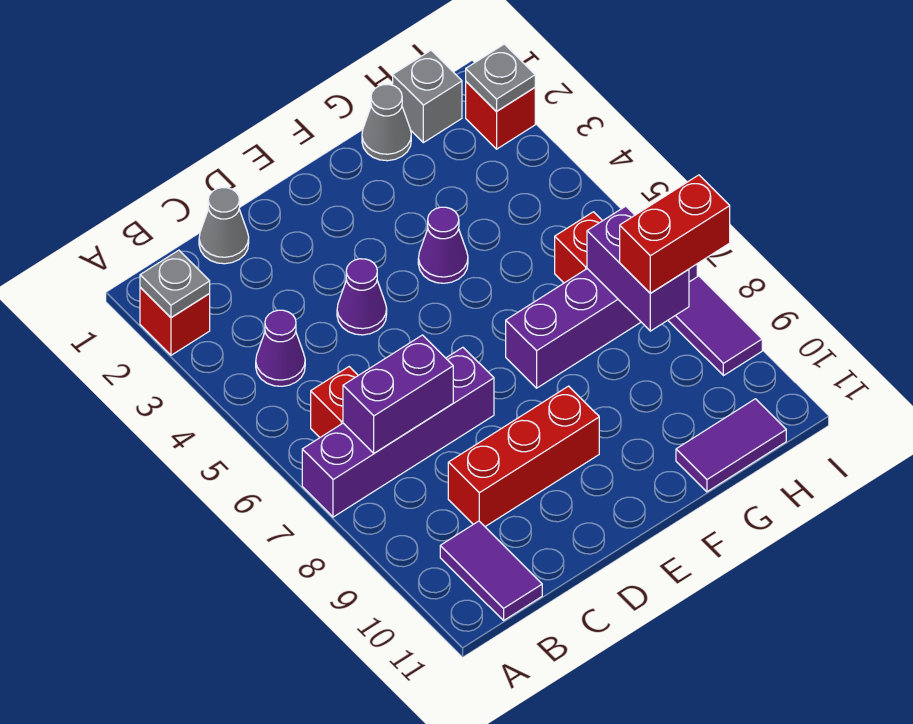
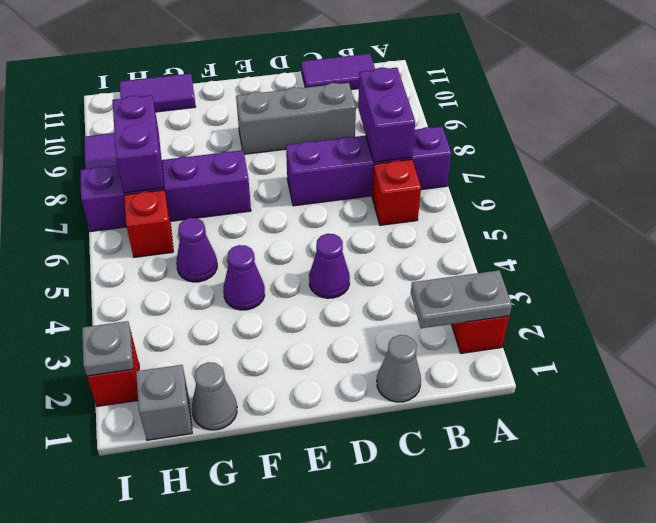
grey plate A2 level 2 -> grey plate A2:B2 level 2
purple cone B4 level 1 -> purple cone G5 level 1
purple brick B7:C7 level 2 -> purple brick B7:B8 level 2
purple tile B10:B11 level 1 -> purple tile B11:C11 level 1
red brick C9:E9 level 1 -> grey brick C9:E9 level 1
red brick H8:I8 level 3 -> none

